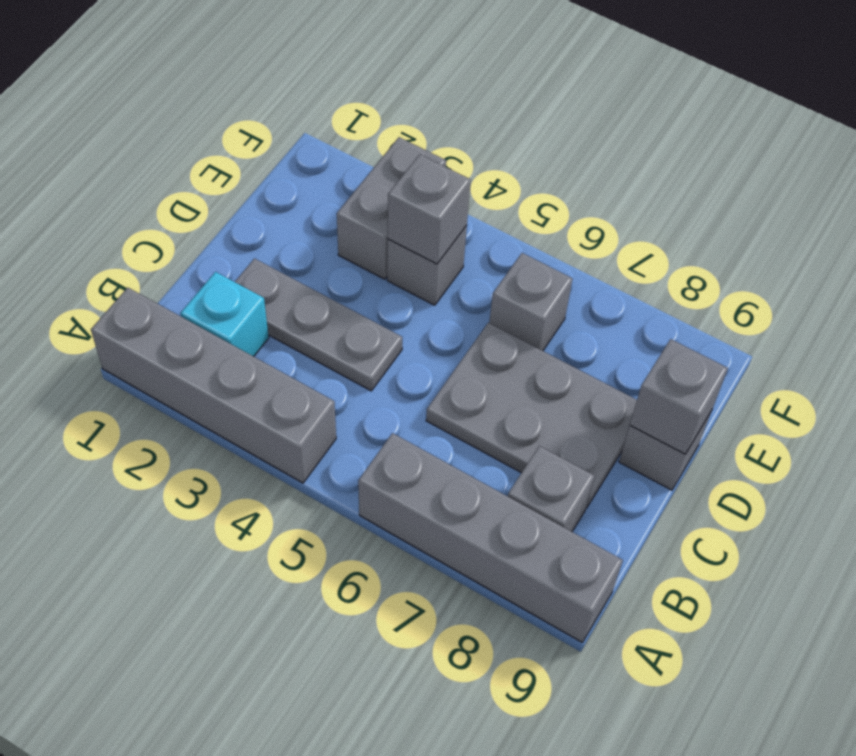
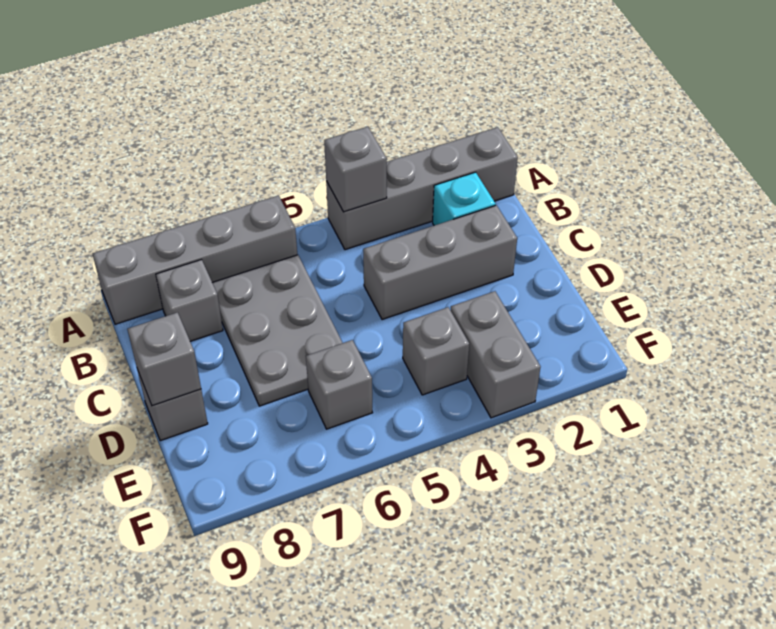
grey plate C2:C4 level 1 -> grey brick C2:C4 level 1
grey plate C6:D8 level 1 -> grey plate B6:D7 level 1
grey brick E4 level 2 -> grey brick A4 level 2

